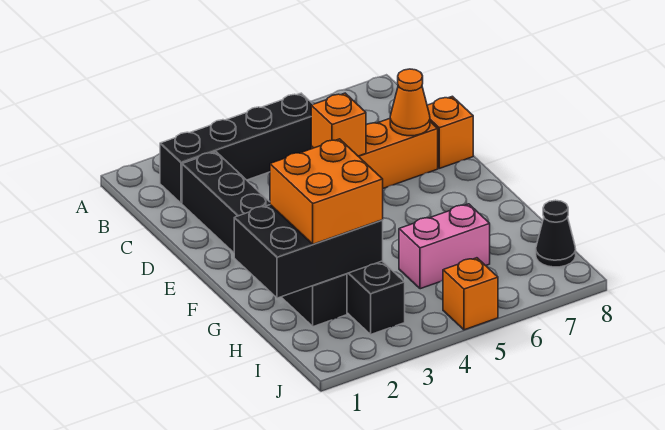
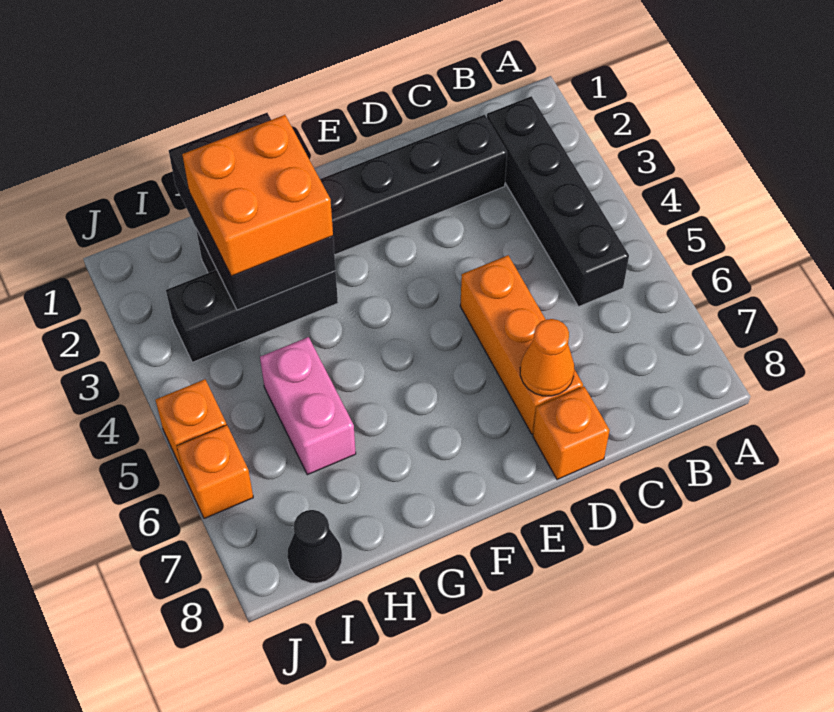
orange brick D5 level 2 -> orange brick J6 level 1

